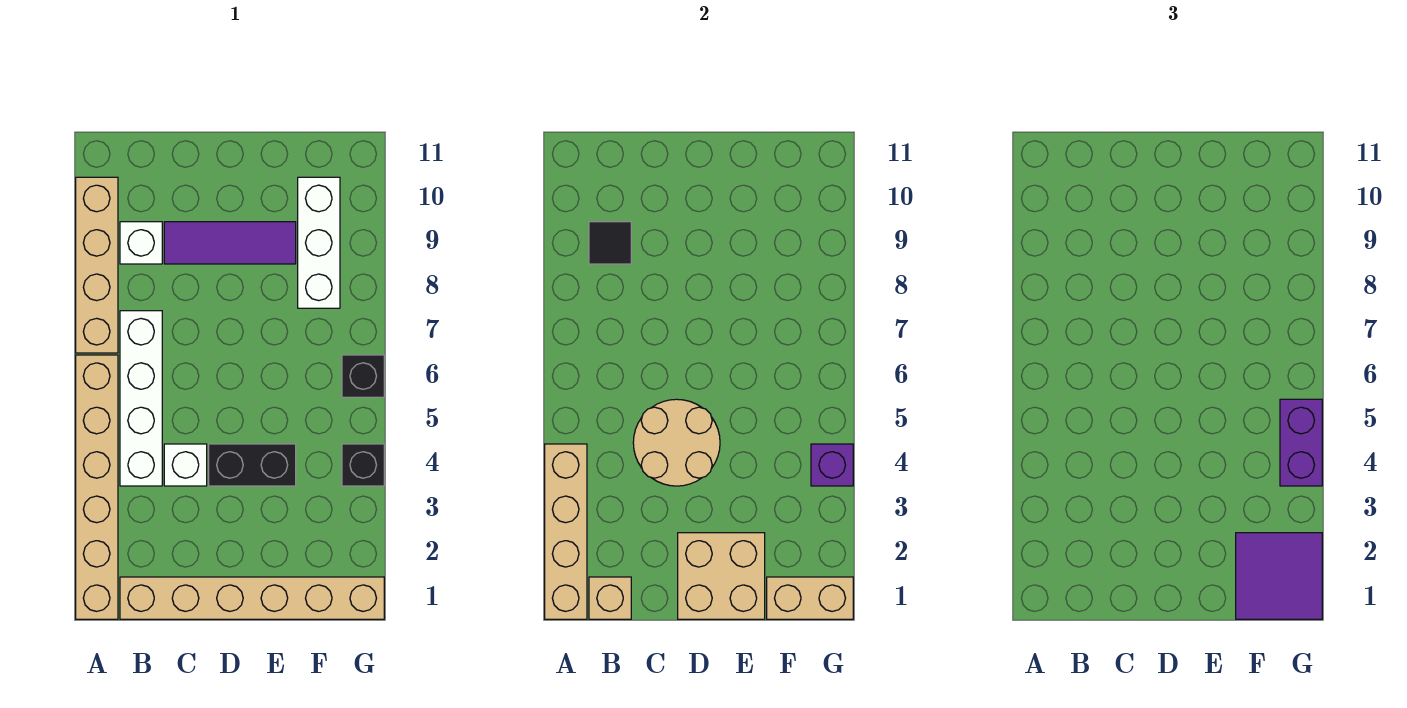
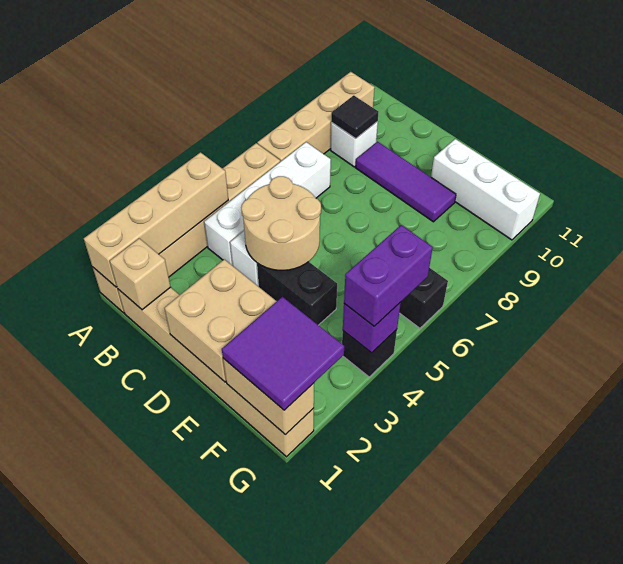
white brick F8:F10 level 1 -> white brick E10:G10 level 1

